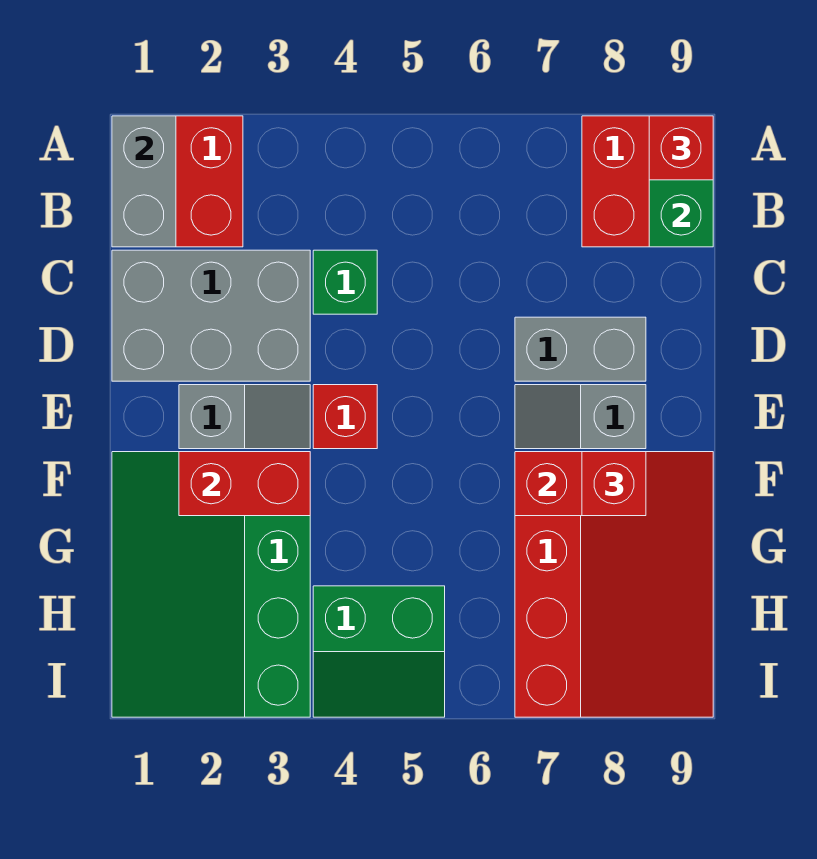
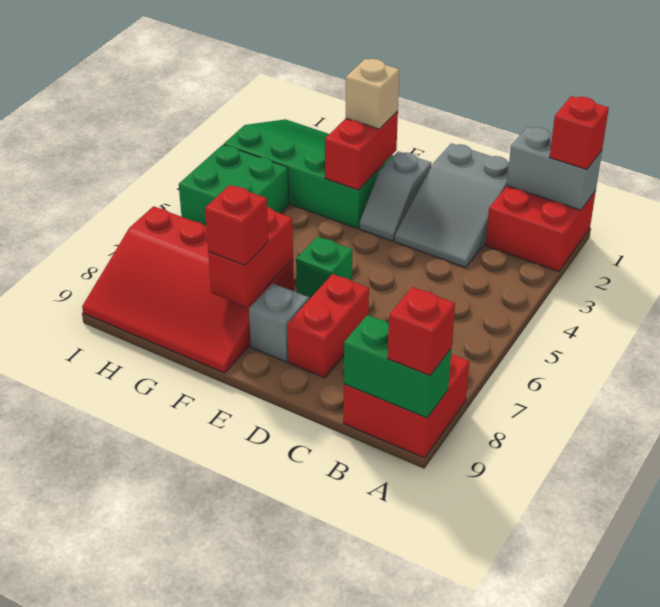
grey brick C1:D3 level 1 -> grey slope C1:D3 level 1 top 1
green brick C4 level 1 -> green brick E6 level 1
grey brick D7:D8 level 1 -> red brick D7:D8 level 1
red brick E4 level 1 -> red brick A1 level 3
none -> tan brick F2 level 3
green slope H4:I5 level 1 top H -> green brick H4:I5 level 1

